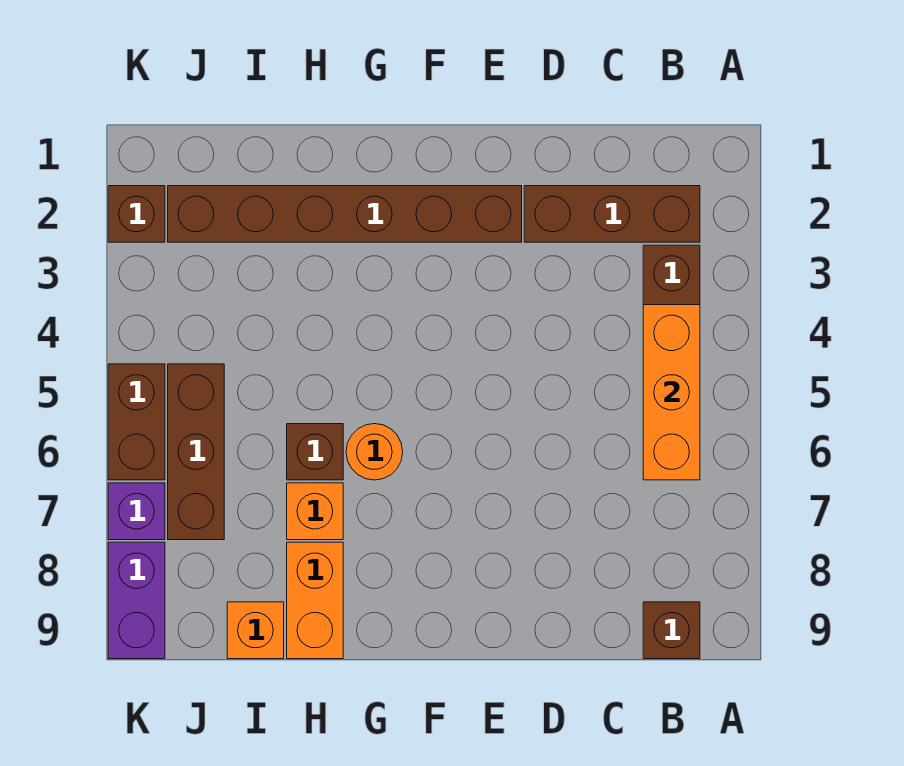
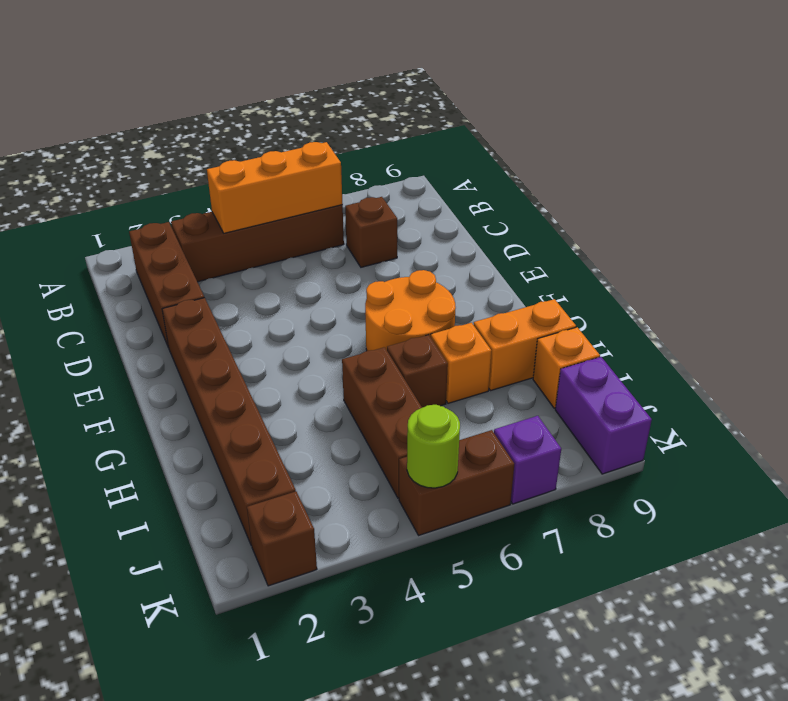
brown brick B9 level 1 -> brown brick C7 level 1
orange round brick G6 level 1 -> orange round brick F6:G7 level 1
brown brick J5:J7 level 1 -> brown brick H5:J5 level 1
none -> lime round brick K5 level 2
purple brick K8:K9 level 1 -> purple brick J9:K9 level 1

